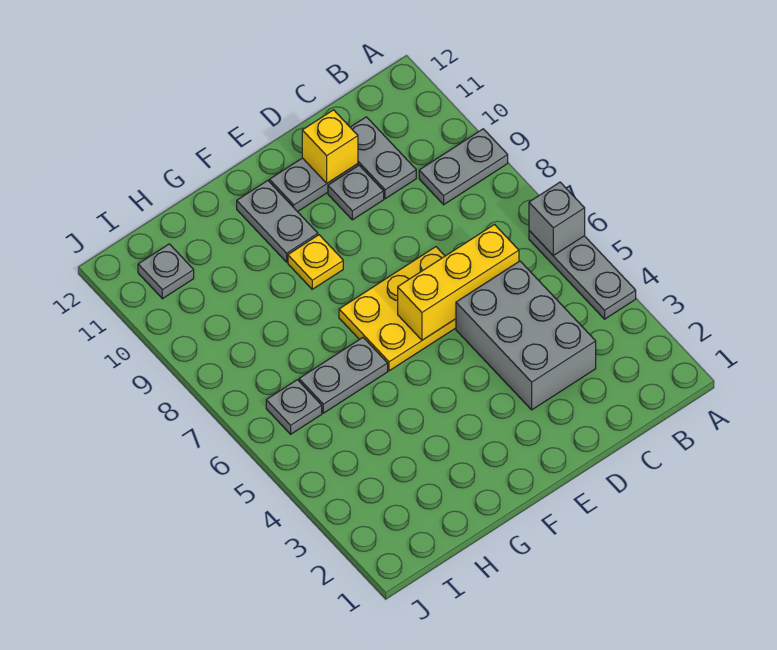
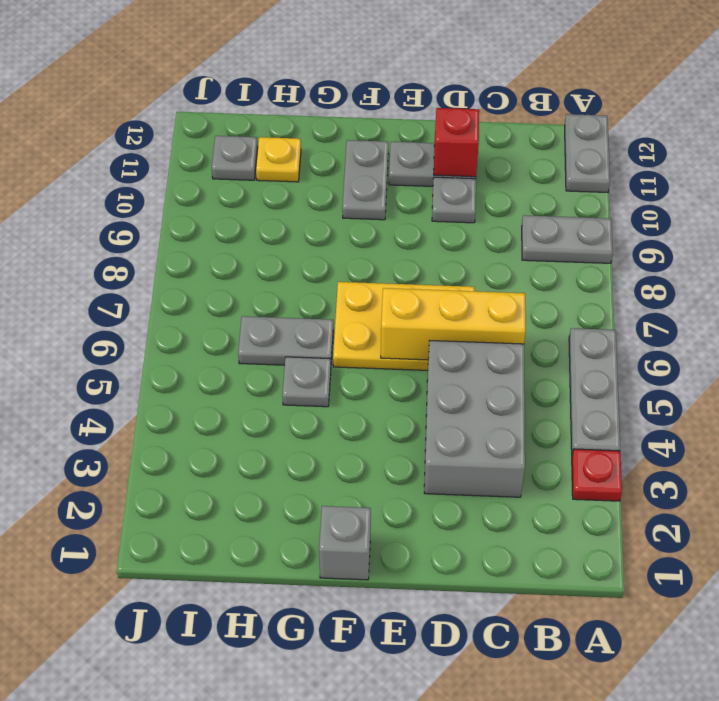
none -> red plate A3 level 1
grey brick A6 level 2 -> grey brick F1 level 1
grey plate C10:C11 level 1 -> grey plate A11:A12 level 1
yellow brick D11 level 2 -> red brick D11 level 2
yellow plate F9 level 1 -> yellow plate H11 level 1
grey plate I6 level 1 -> grey plate G5 level 1

